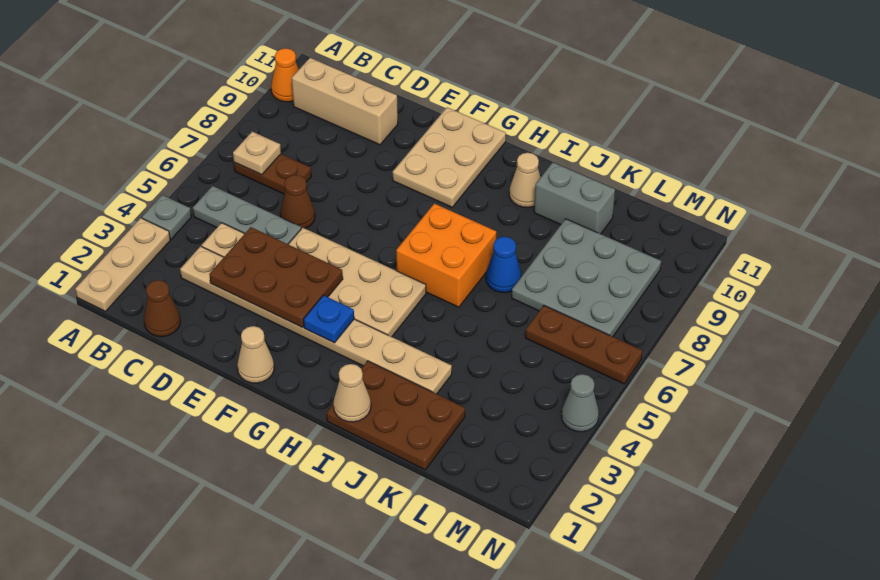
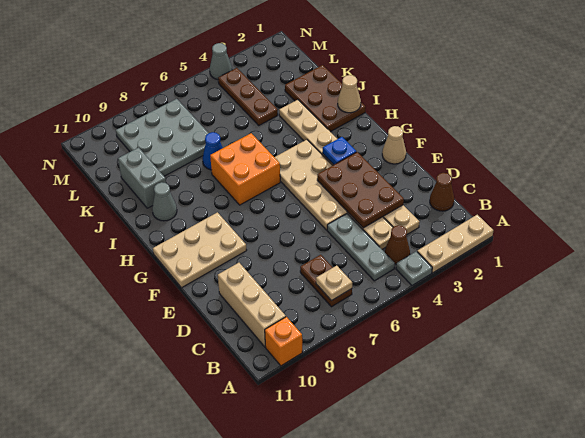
orange cone A10 level 1 -> orange brick A10 level 1
brown cone D6 level 1 -> brown cone B4 level 1
tan cone I10 level 1 -> grey cone I10 level 1
brown plate L6:N6 level 1 -> brown plate K4:M4 level 1

